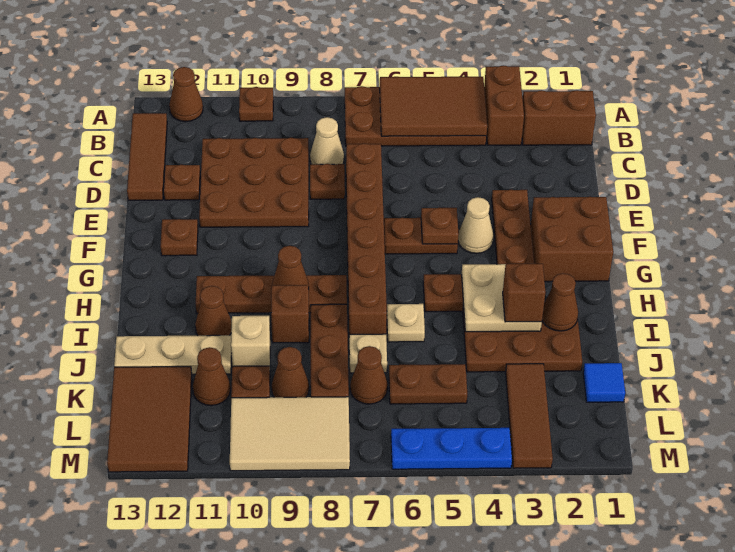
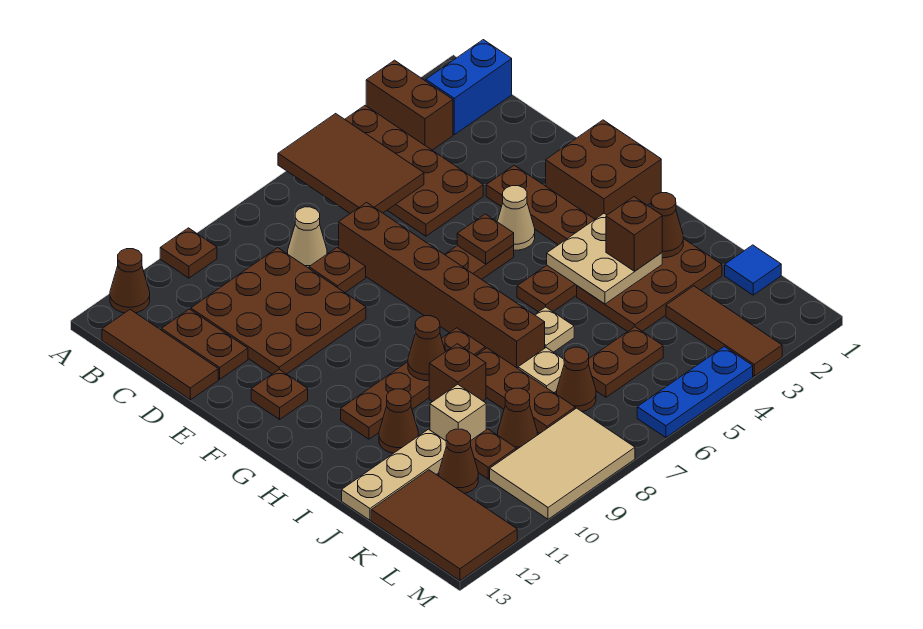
brown plate A4:B7 level 1 -> brown plate A4:D5 level 1
brown tile A4:B6 level 2 -> brown tile A5:C6 level 2
brown brick B1:B2 level 1 -> blue brick B1:B2 level 1
brown plate D12 level 1 -> brown plate C12:D12 level 1

